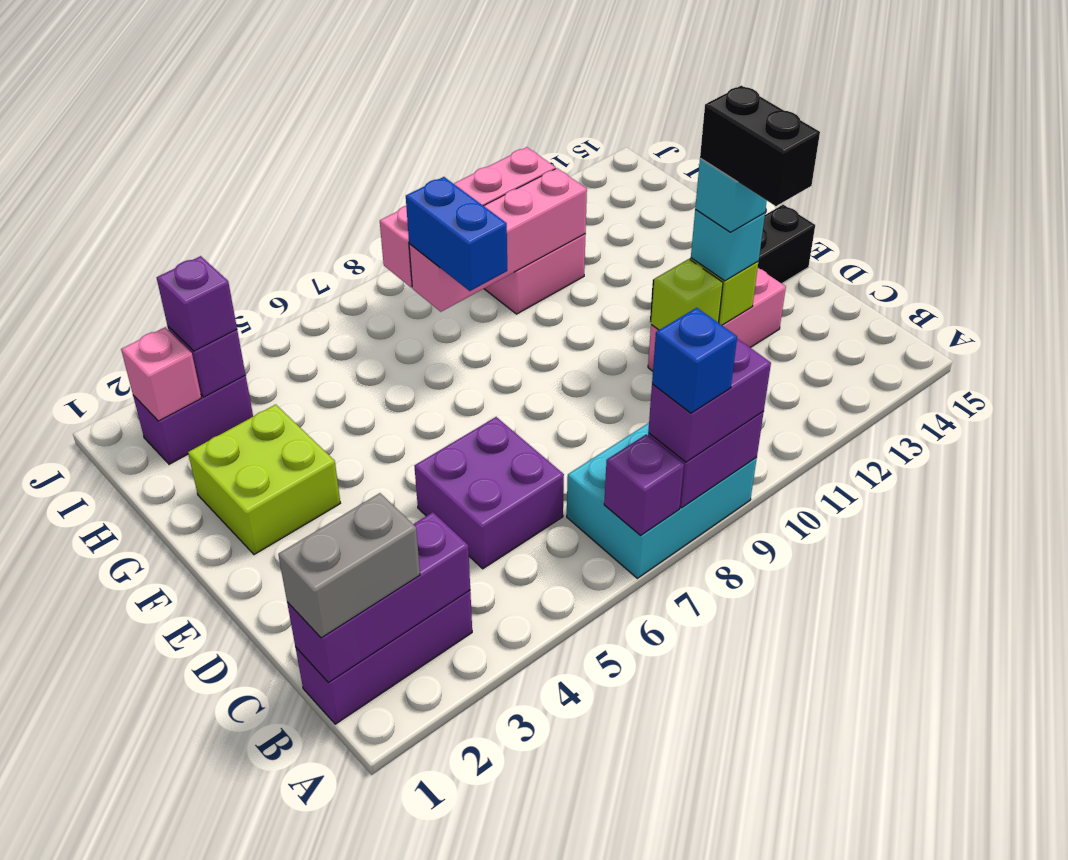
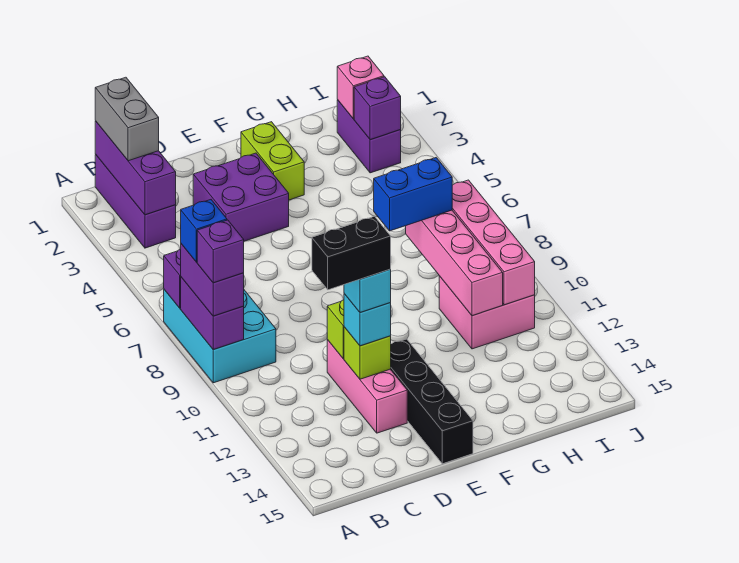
purple brick C5:D6 level 1 -> purple brick D3:E4 level 1
lime brick F2:G3 level 1 -> lime brick F2:F3 level 1
purple brick I3 level 3 -> purple brick A9 level 4

